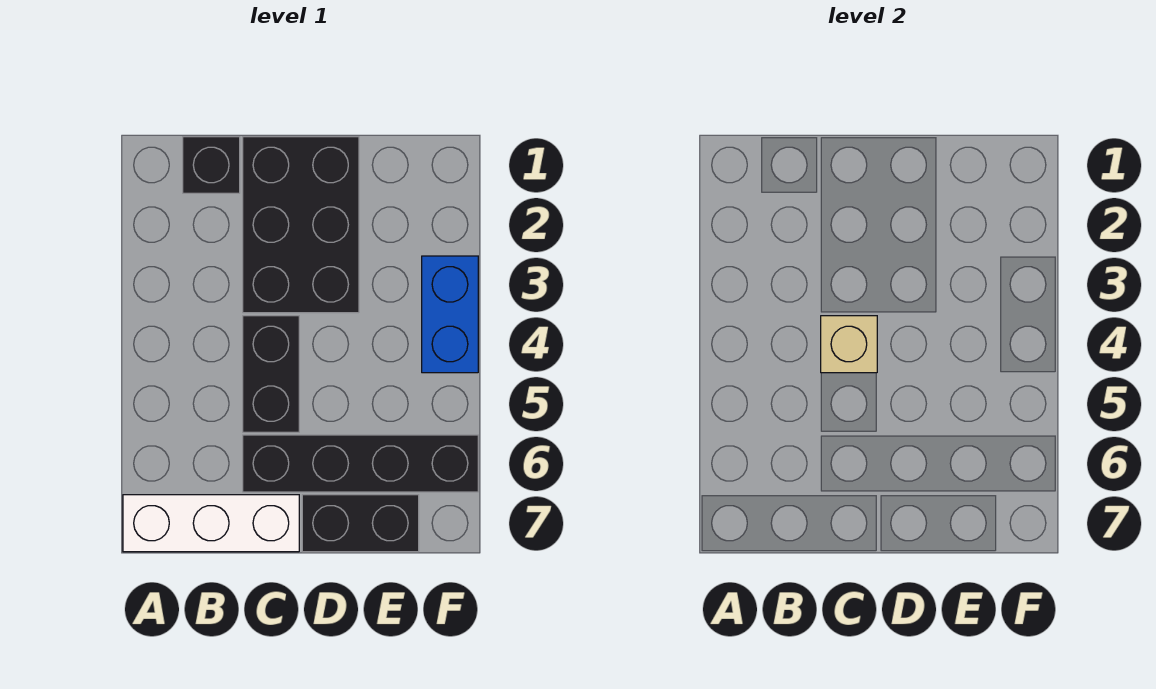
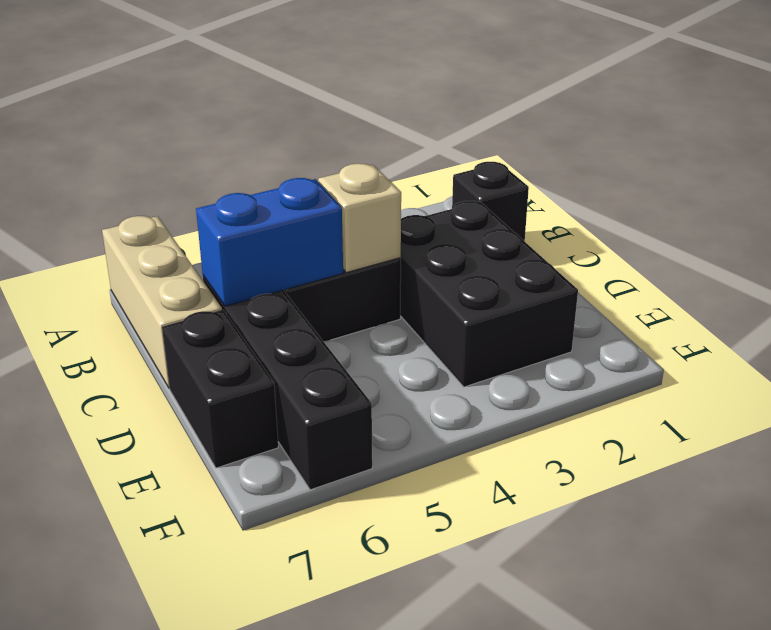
white brick A7:C7 level 1 -> tan brick A7:C7 level 1
black brick C1:D3 level 1 -> black brick C2:E3 level 1
blue brick F3:F4 level 1 -> blue brick C5:C6 level 2

